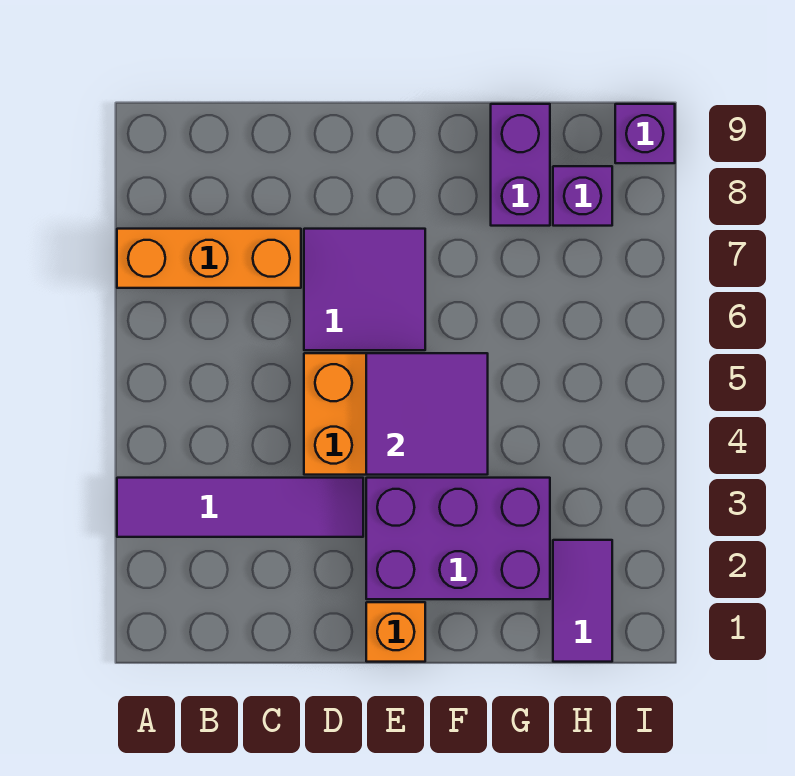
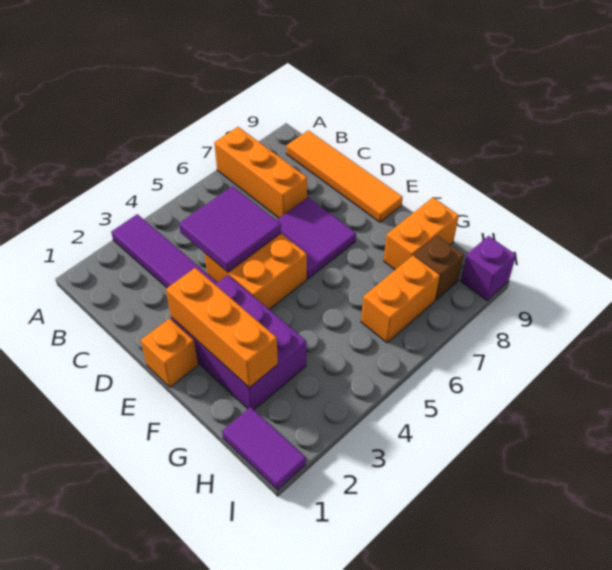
none -> orange tile B9:E9 level 1
none -> orange brick E2:G2 level 2
purple tile E4:F5 level 2 -> purple tile C4:D5 level 2
purple brick G8:G9 level 1 -> orange brick G8:G9 level 1
purple tile H1:H2 level 1 -> purple tile H1:I1 level 1
none -> orange brick H6:H7 level 1
purple brick H8 level 1 -> brown brick H8 level 1

